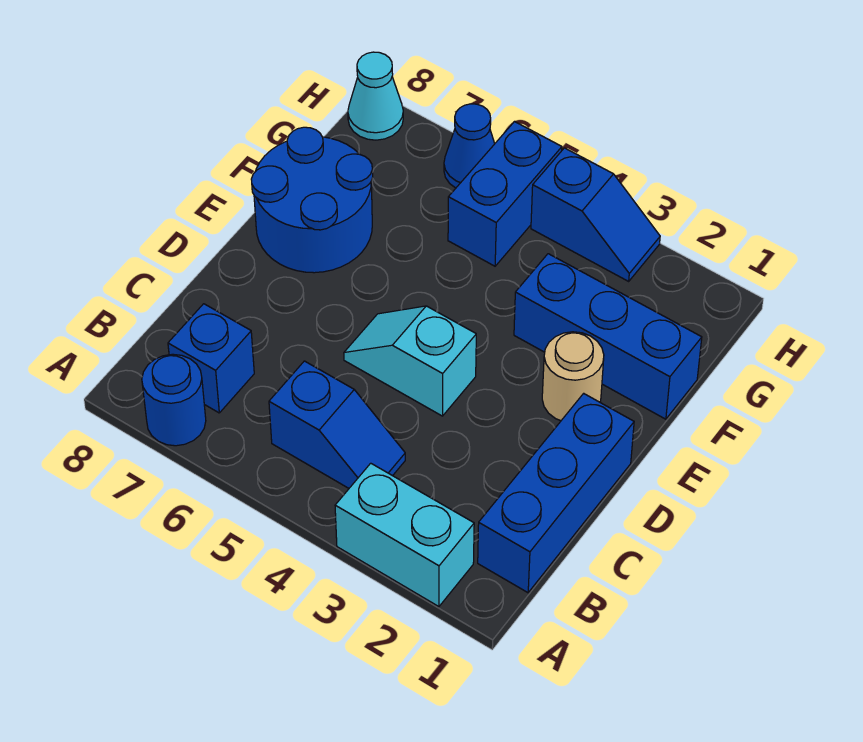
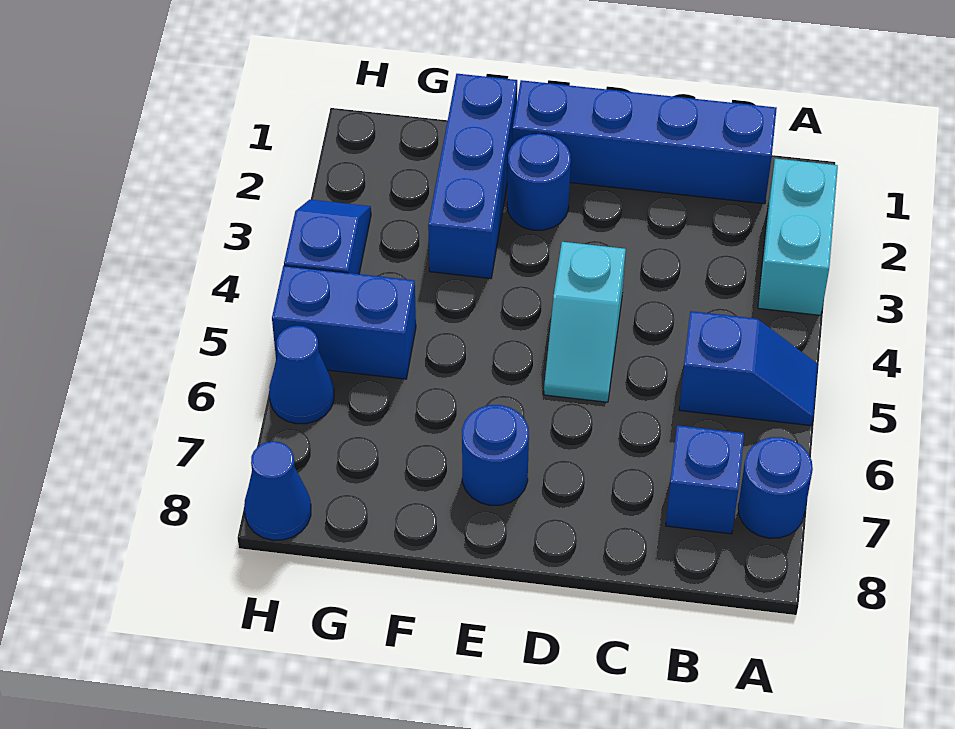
blue brick B1:D1 level 1 -> blue brick B1:E1 level 1
blue slope B4:B5 level 1 top 5 -> blue slope A5:B5 level 1 top B
tan round brick E2 level 1 -> blue round brick E2 level 1
blue round brick E7:F8 level 1 -> blue round brick E7 level 1
cyan cone H8 level 1 -> blue cone H8 level 1

